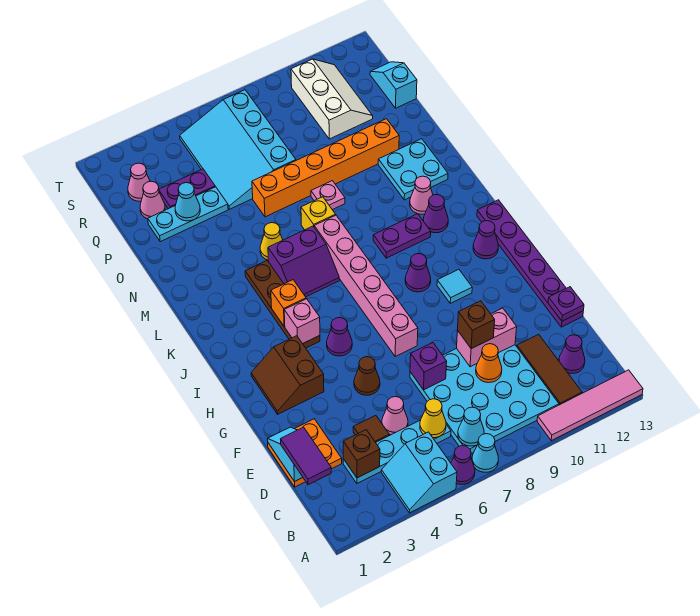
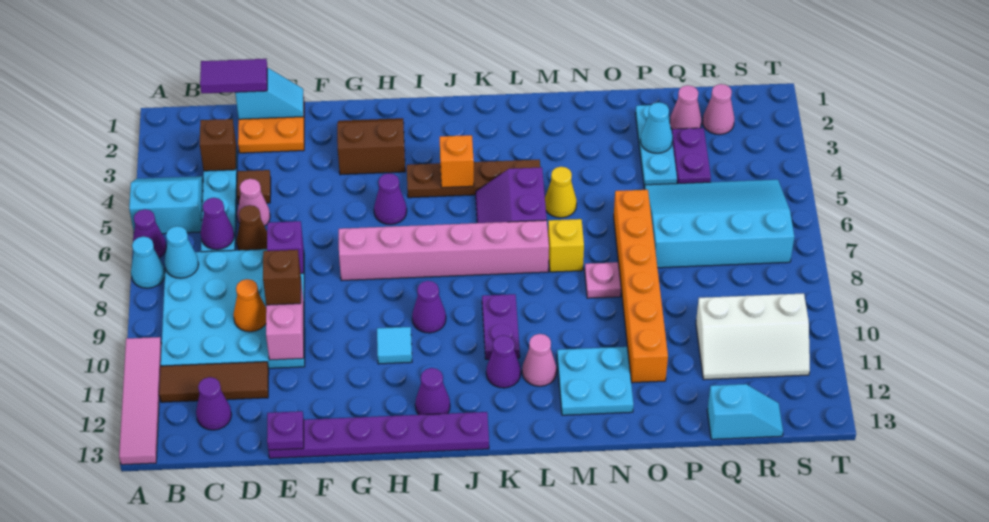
yellow cone C6 level 2 -> purple cone C6 level 2
brown cone F5 level 1 -> brown cone D6 level 1
pink brick I4 level 2 -> none

